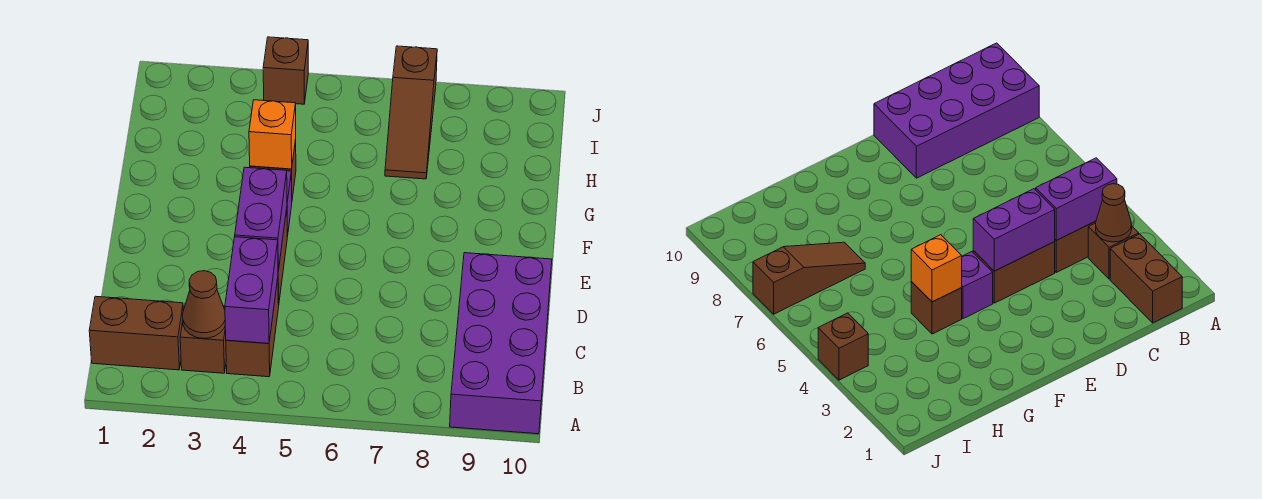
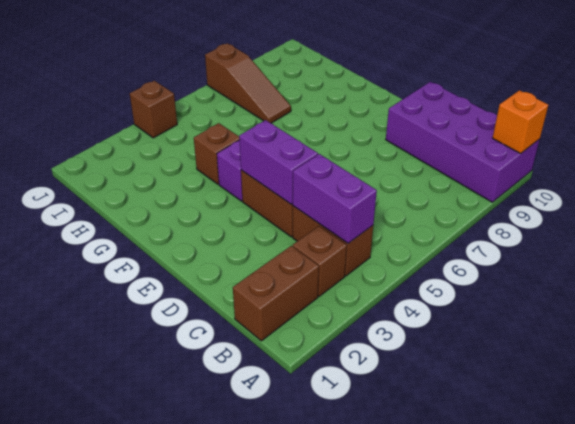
brown cone B3 level 2 -> none
orange brick G4 level 2 -> orange brick A10 level 2

